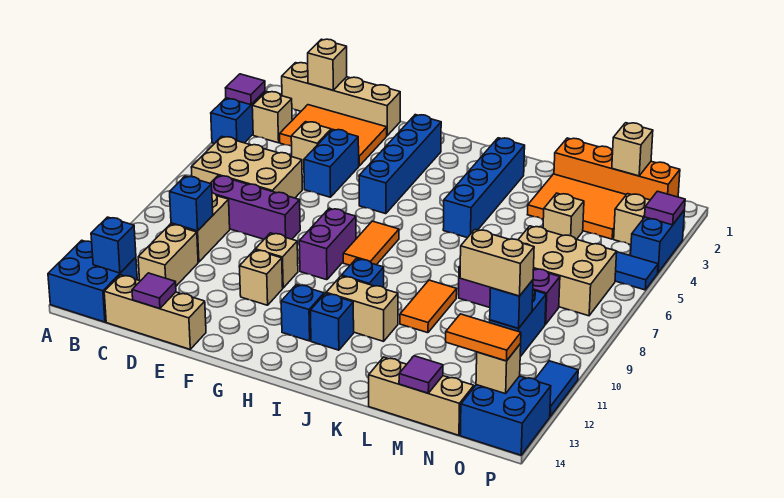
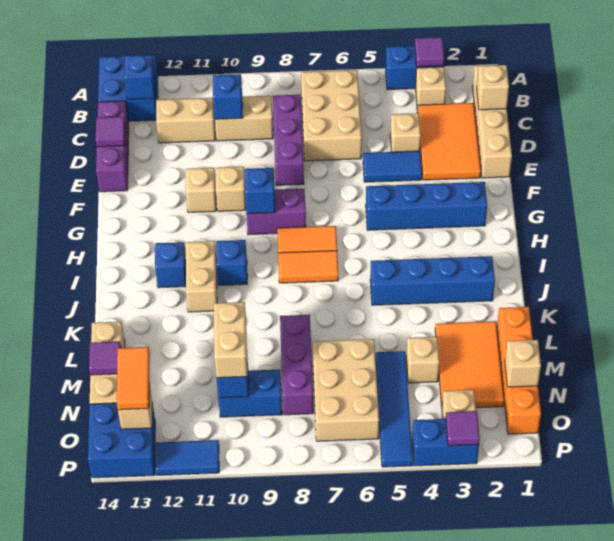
tan brick C14:E14 level 1 -> purple brick C14:E14 level 1
blue brick E4:E5 level 1 -> blue tile E4:E5 level 1
blue brick H12 level 1 -> blue brick G9 level 2
orange tile K9:K10 level 1 -> orange tile I7:I8 level 1

